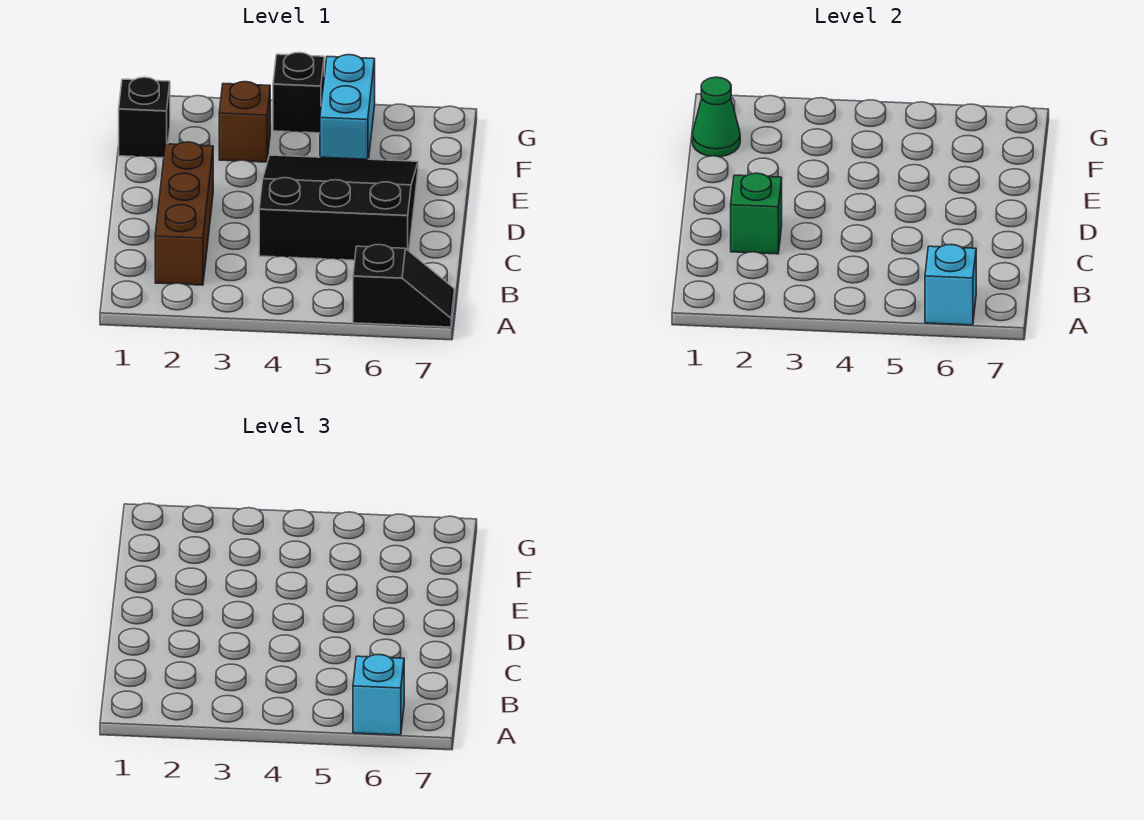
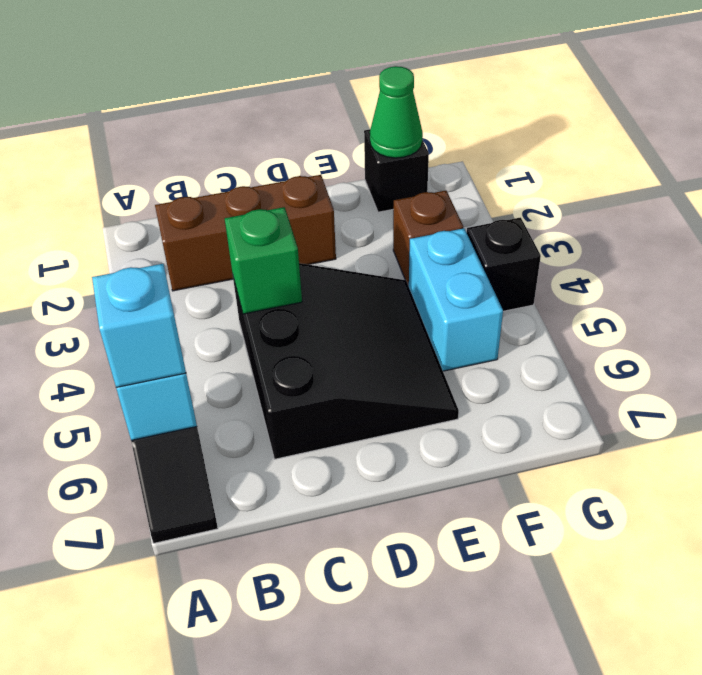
green brick C2 level 2 -> green brick C4 level 2
cyan brick F5:G5 level 1 -> cyan brick F4:F5 level 1

